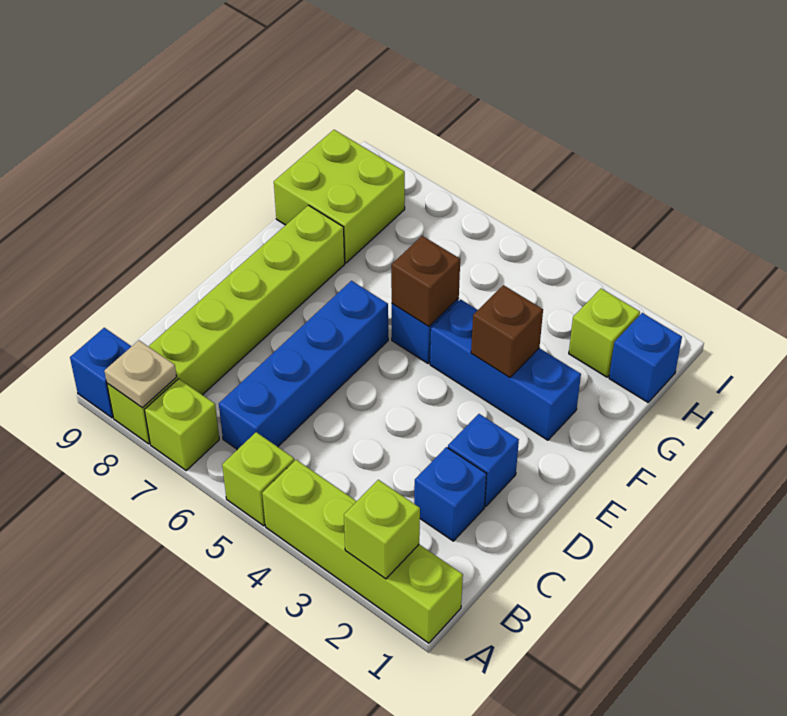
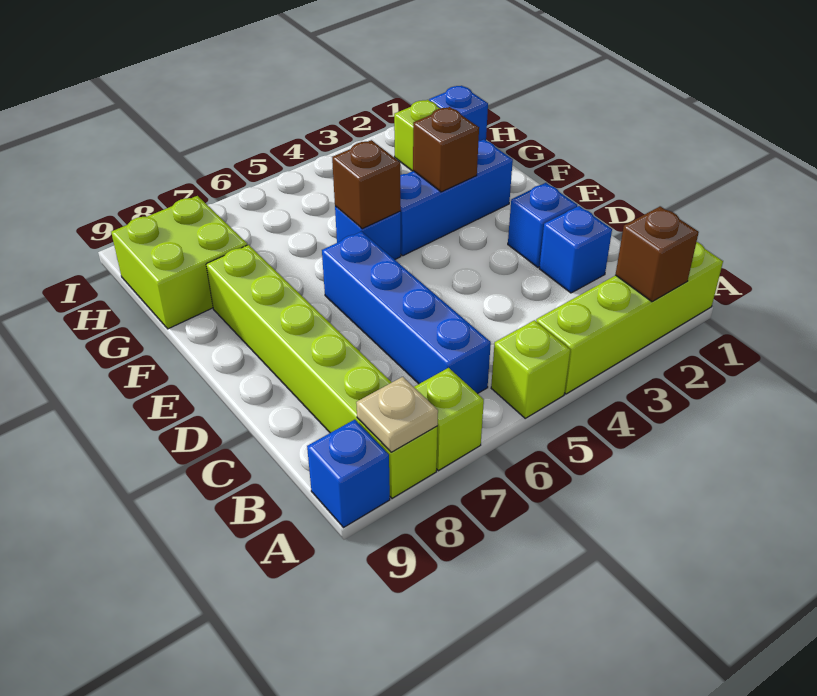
lime brick A2 level 2 -> brown brick A2 level 2

